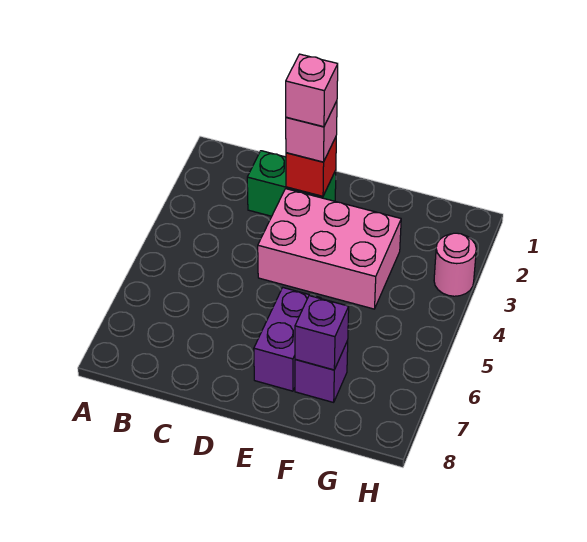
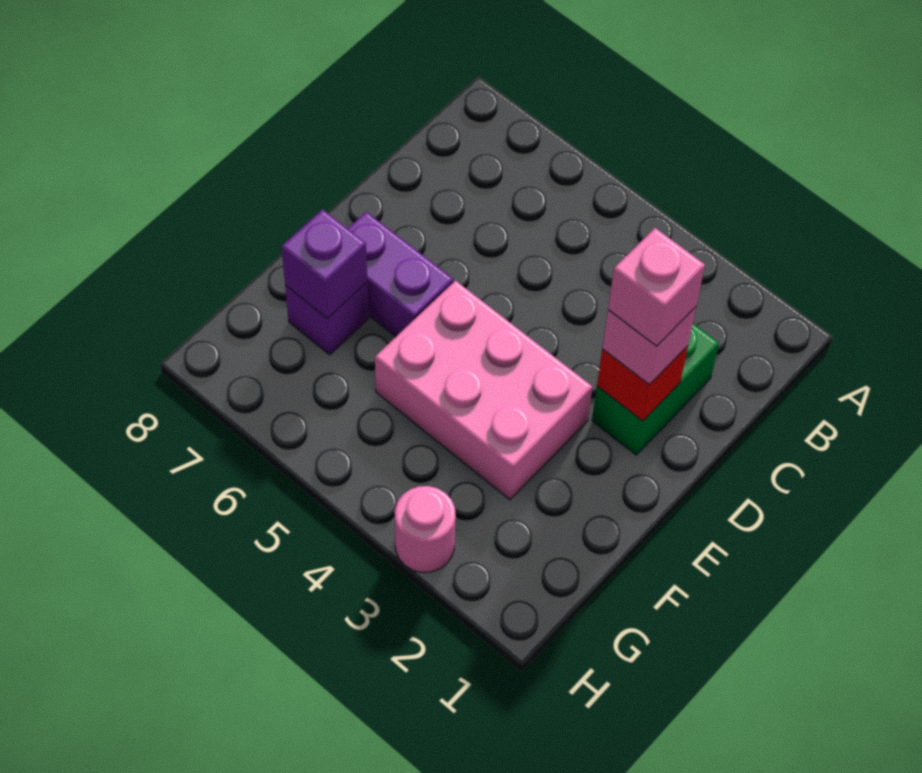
pink brick D3:F4 level 1 -> pink brick E3:F5 level 1

